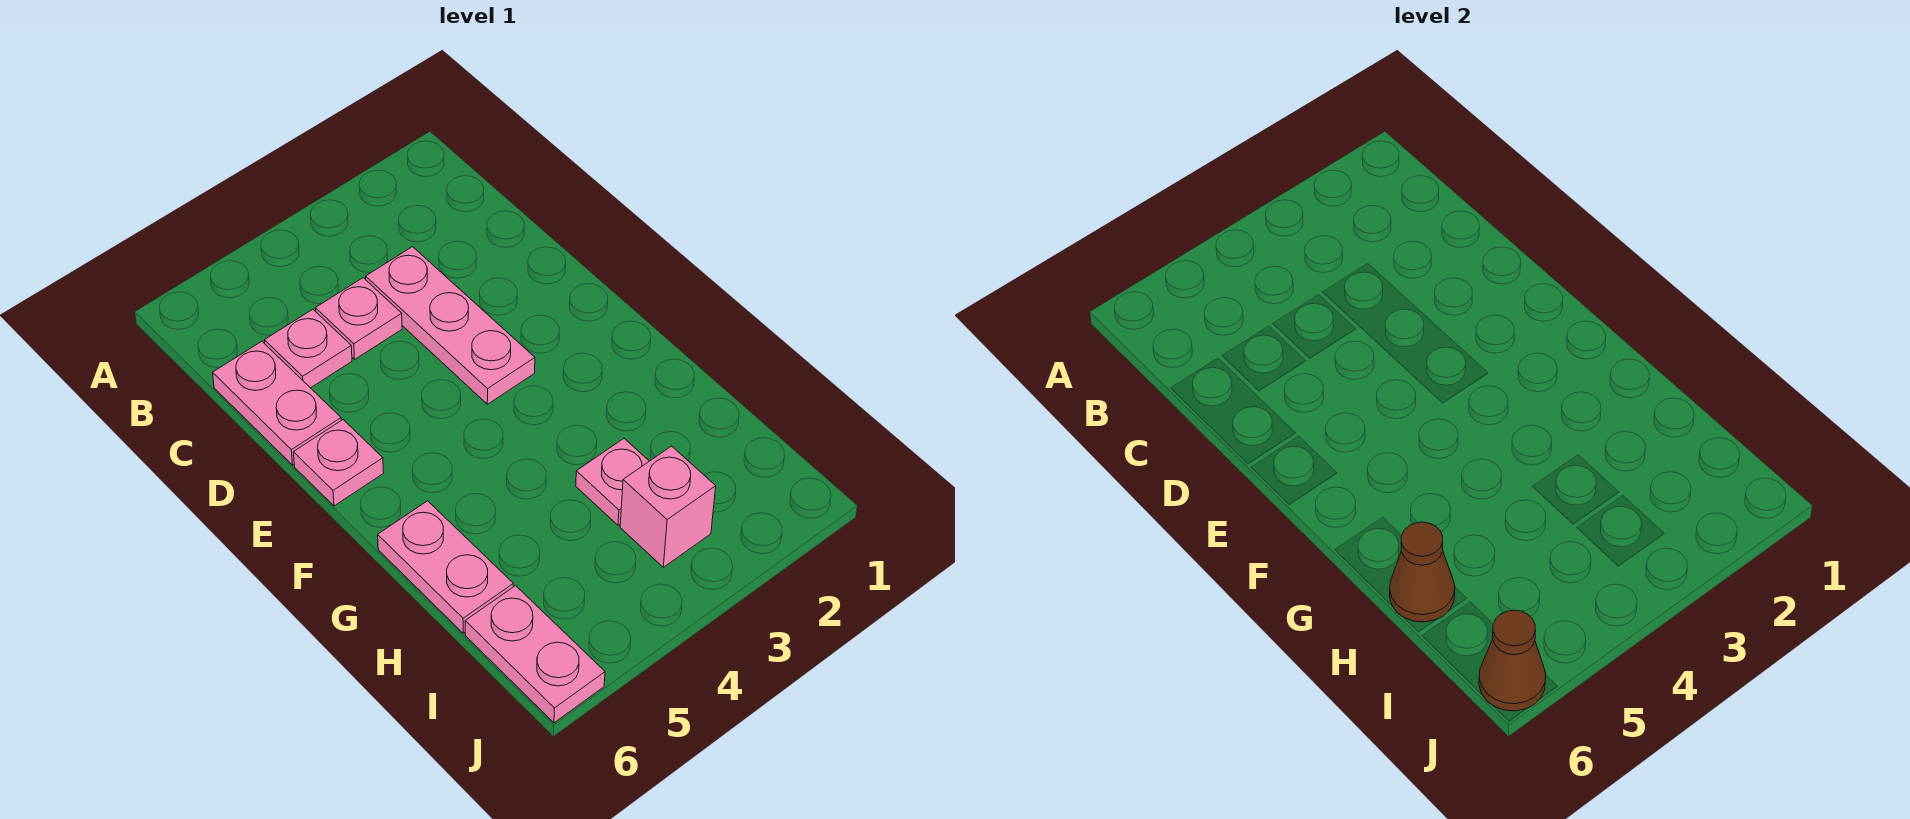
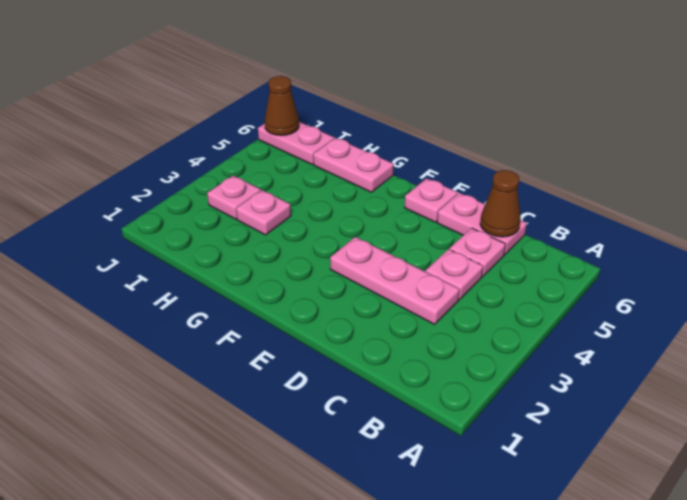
brown cone H6 level 2 -> brown cone C6 level 2
pink brick I3 level 1 -> pink plate I3 level 1

